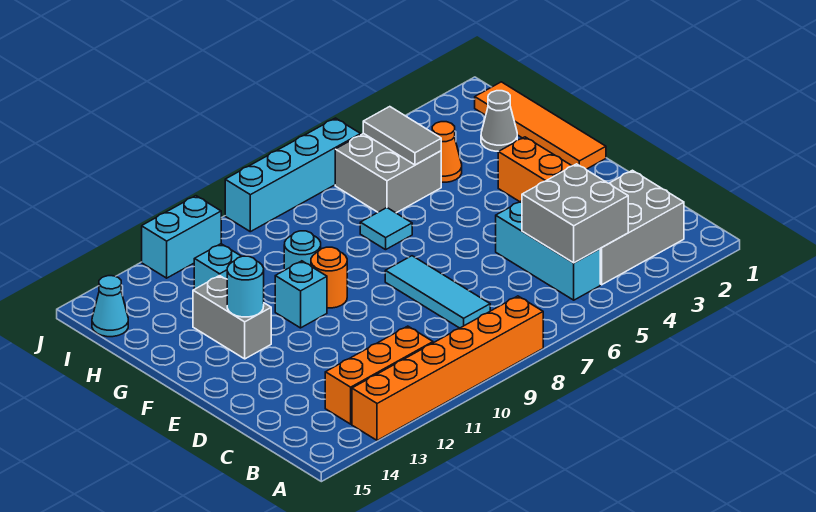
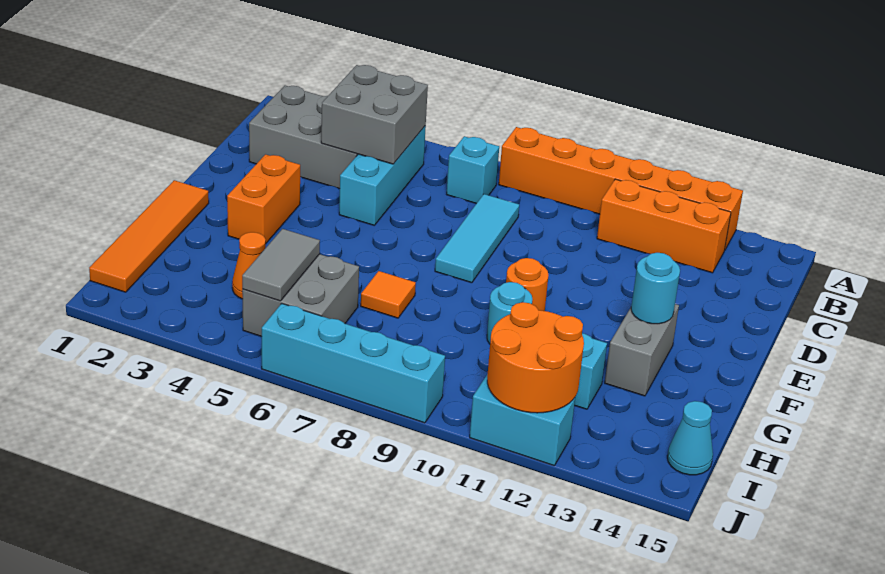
cyan brick F11 level 1 -> cyan brick B7 level 1
cyan tile G7 level 1 -> orange tile G7 level 1
grey cone H2 level 1 -> none
none -> orange round brick I11:J12 level 2

